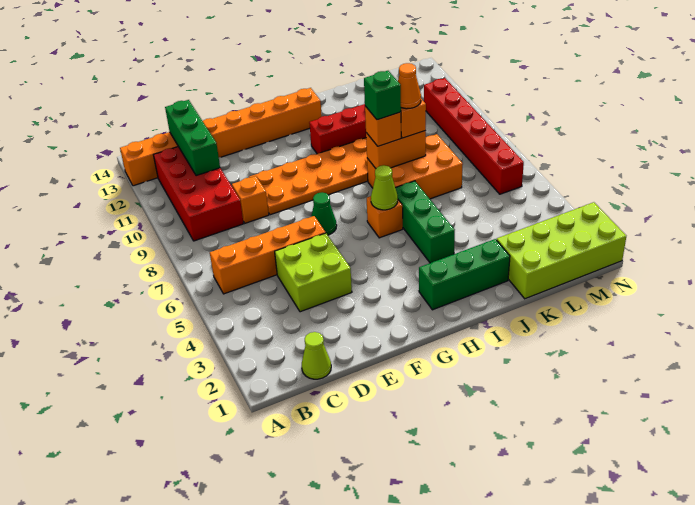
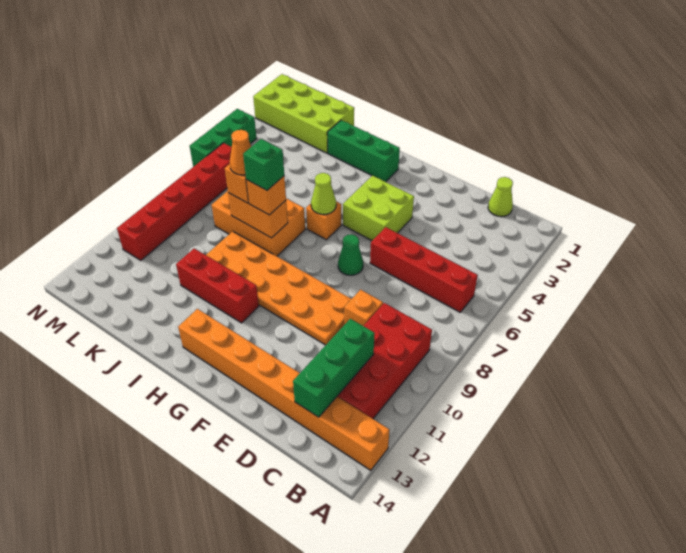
orange brick B6:E6 level 1 -> red brick B6:E6 level 1
lime brick D4:E5 level 1 -> lime brick F4:G5 level 1
green brick I4:I6 level 1 -> green brick N4:N6 level 1

